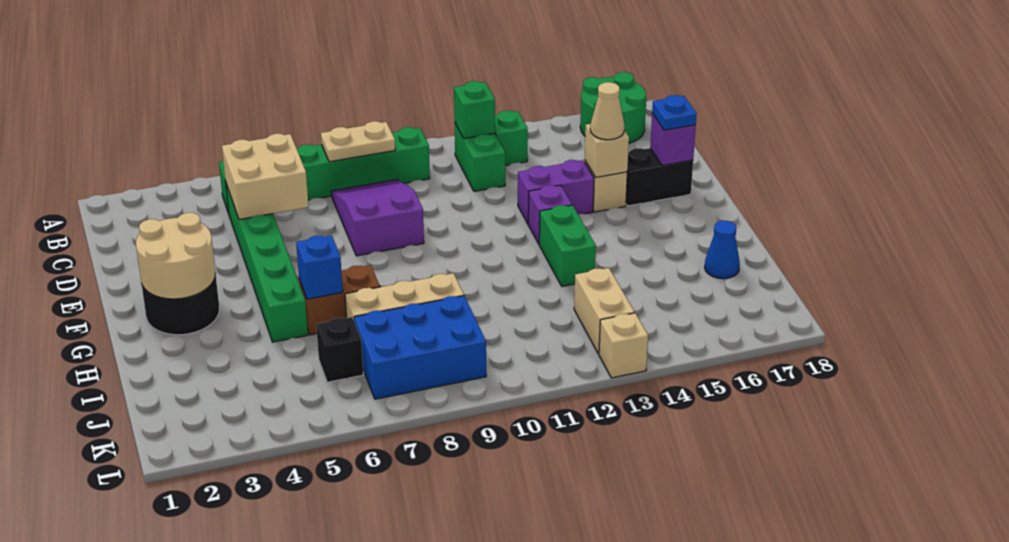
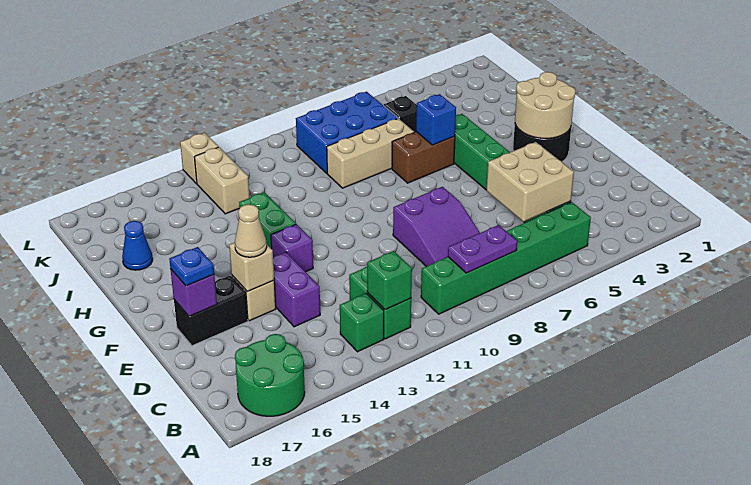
tan plate B8:B9 level 2 -> purple plate B8:B9 level 2
purple brick E13:E14 level 1 -> purple brick D14:E14 level 1

